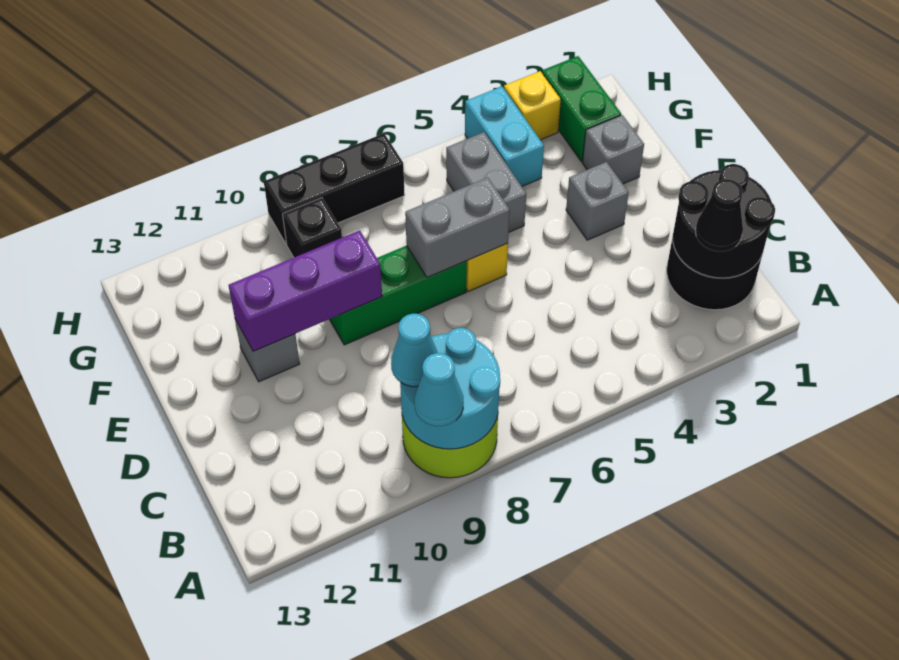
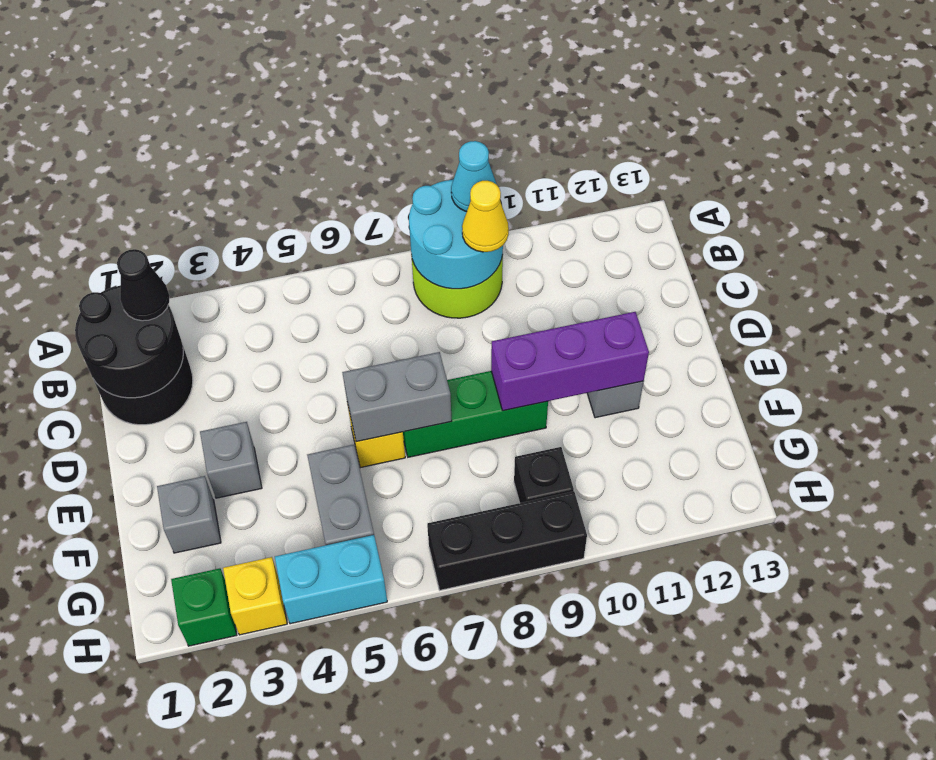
cyan cone B9 level 3 -> yellow cone B9 level 3
green brick G2:H2 level 1 -> green brick H2 level 1
cyan brick G4:H4 level 1 -> cyan brick H4:H5 level 1

